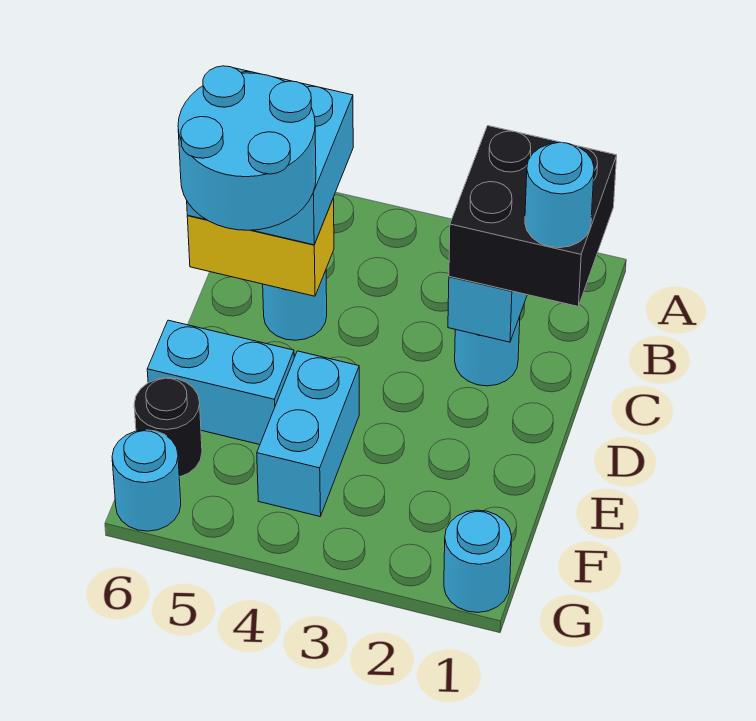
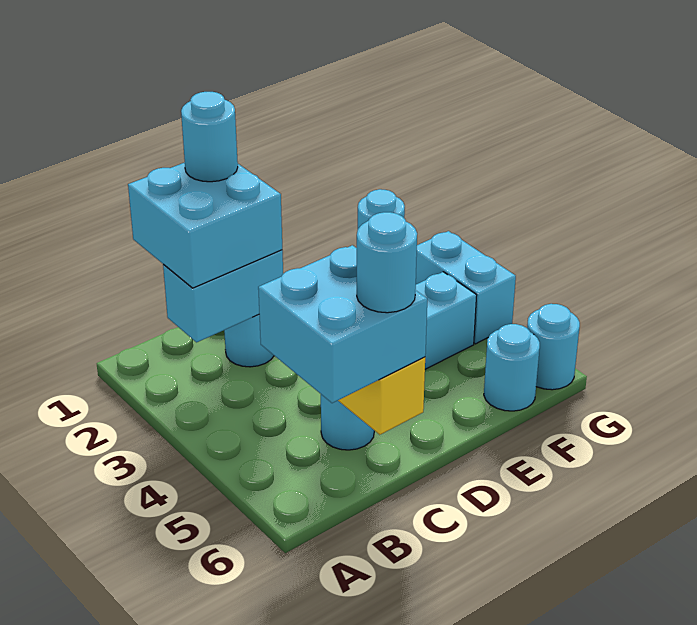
black brick B1:C2 level 3 -> cyan brick B1:C2 level 3
cyan round brick C5:D6 level 4 -> cyan round brick C6 level 4
cyan brick E5:E6 level 1 -> cyan brick G3:G4 level 1
black round brick F6 level 1 -> cyan round brick F6 level 1

